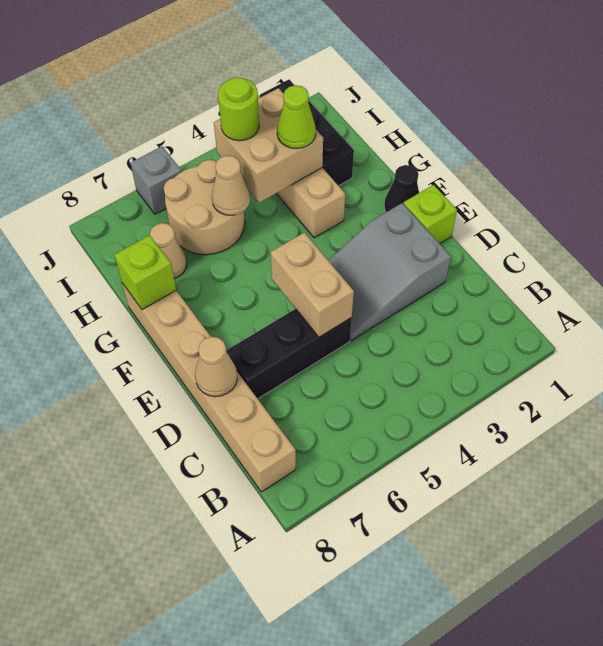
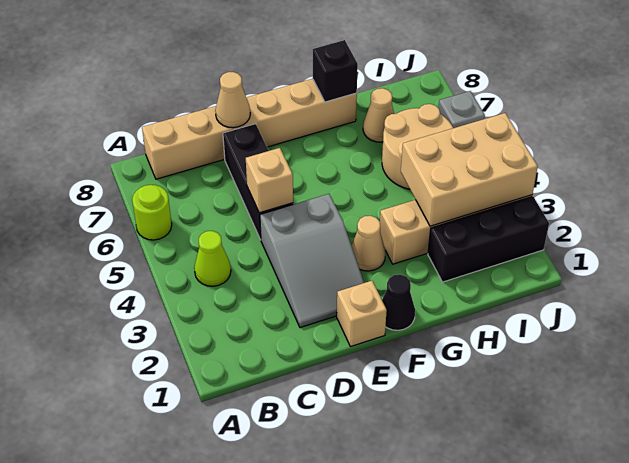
grey slope D2:E4 level 1 top 2 -> grey slope D2:E4 level 1 top 4
tan brick D5:E5 level 2 -> tan brick D5 level 2
lime brick E1 level 1 -> tan brick E1 level 1
lime brick G8 level 2 -> black brick G8 level 2
tan brick H3:I4 level 2 -> tan brick H3:J4 level 2
lime cone H3 level 3 -> lime cone B4 level 1
tan cone H5 level 2 -> tan cone F3 level 1
lime round brick I4 level 3 -> lime round brick A6 level 1

